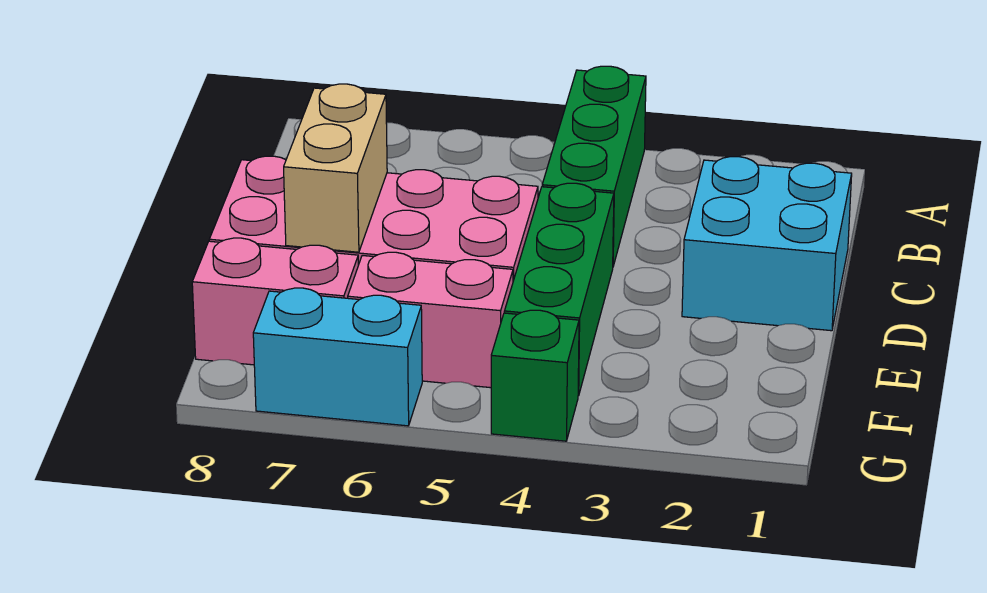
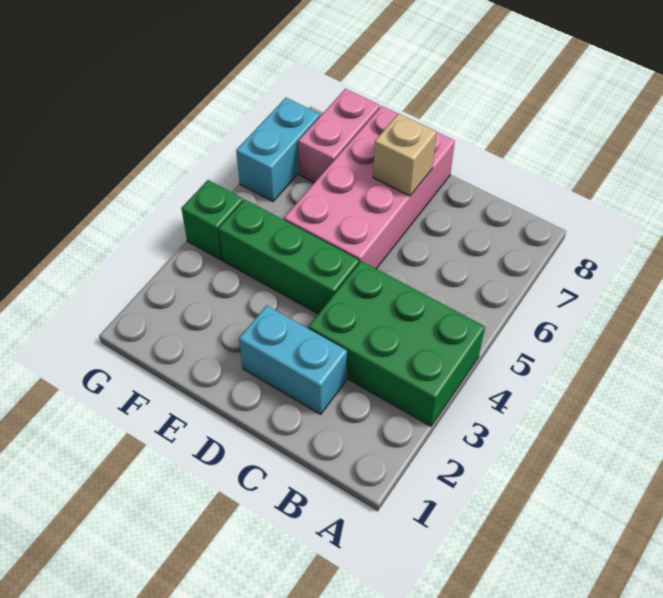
green brick A4:C4 level 1 -> green brick A3:C4 level 1
cyan brick C1:D2 level 1 -> cyan brick C2:D2 level 1
tan brick D7:E7 level 2 -> tan brick D7 level 2
pink brick F5:F6 level 1 -> none

